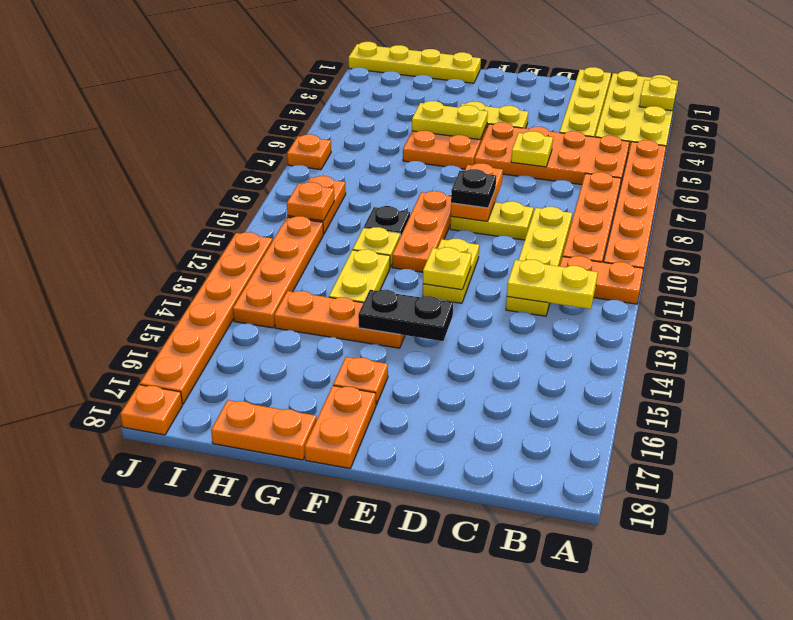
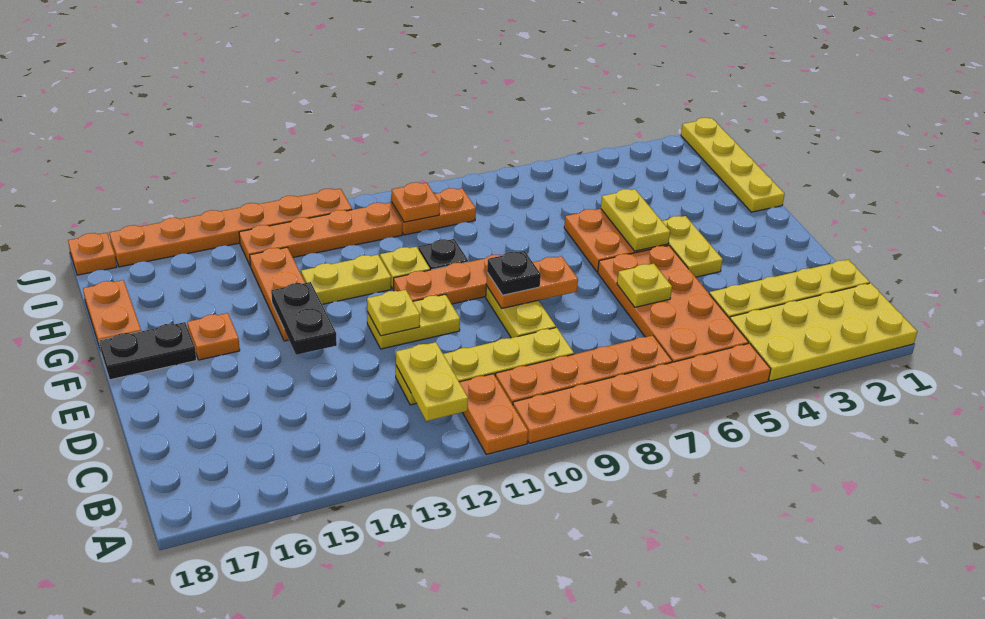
yellow plate A2 level 2 -> none
orange plate F17:F18 level 1 -> black plate F17:F18 level 1
orange plate J7 level 1 -> none

